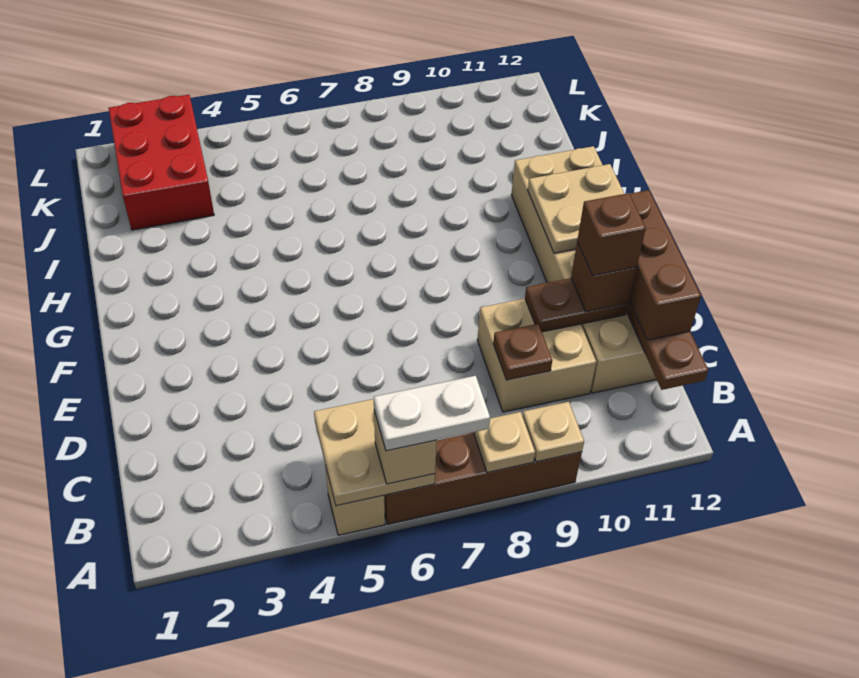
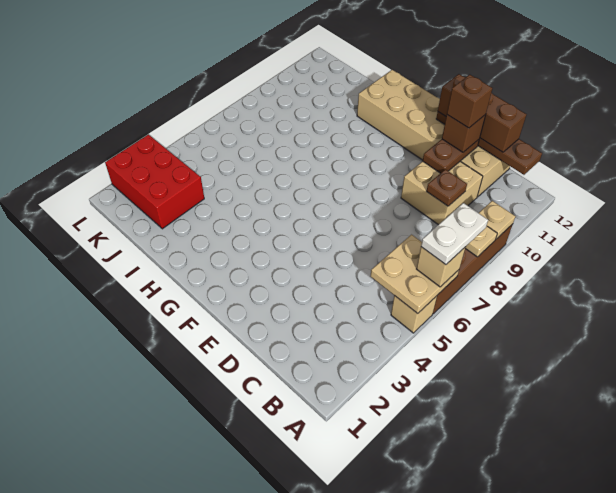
tan plate F11:G12 level 2 -> none

